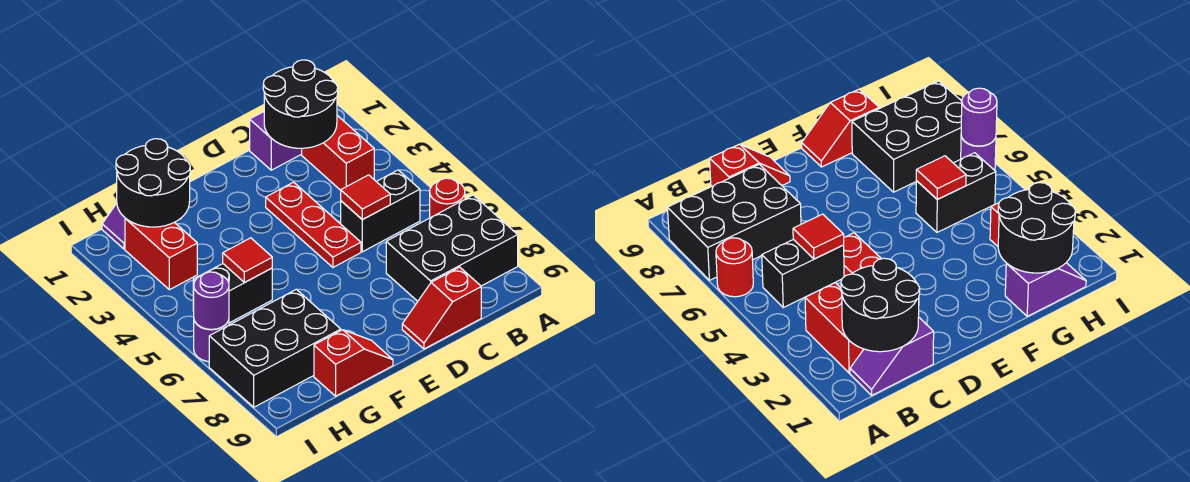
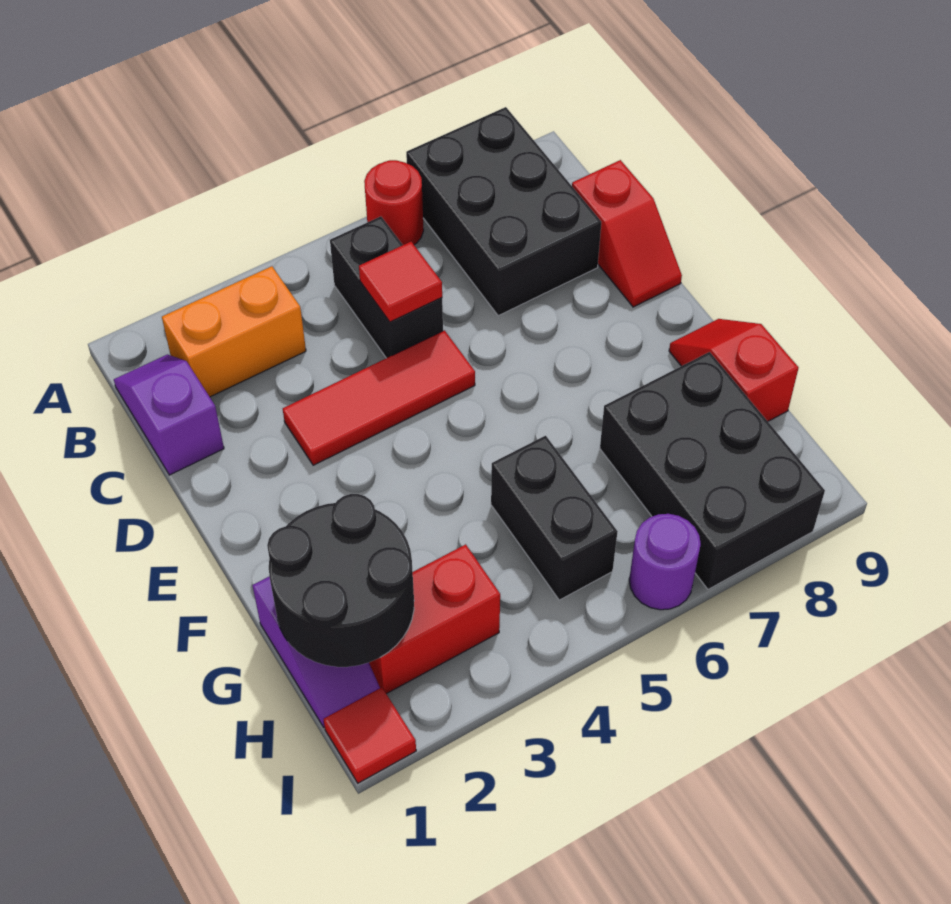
black round brick B1:C2 level 2 -> none
red brick B2:B3 level 1 -> orange brick B2:B3 level 1
red plate D3:D5 level 1 -> red tile D3:D5 level 1
red tile G5 level 2 -> red tile I1 level 1
purple round brick I6 level 2 -> none

